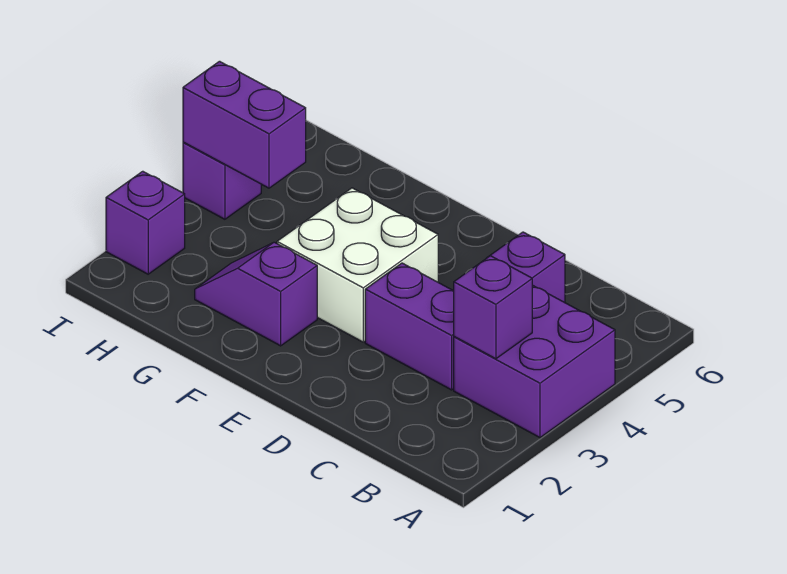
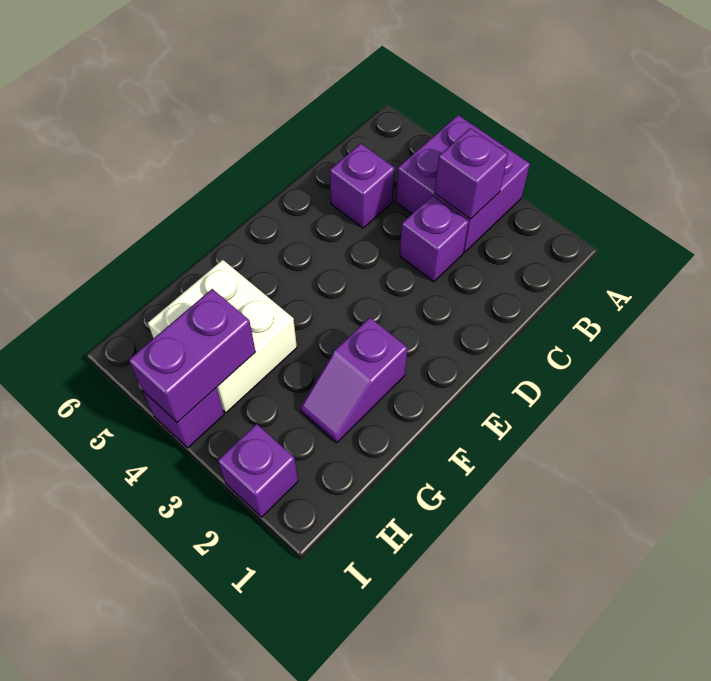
purple brick C3:D3 level 1 -> purple brick C3 level 1
white brick E3:F4 level 1 -> white brick G4:H5 level 1

